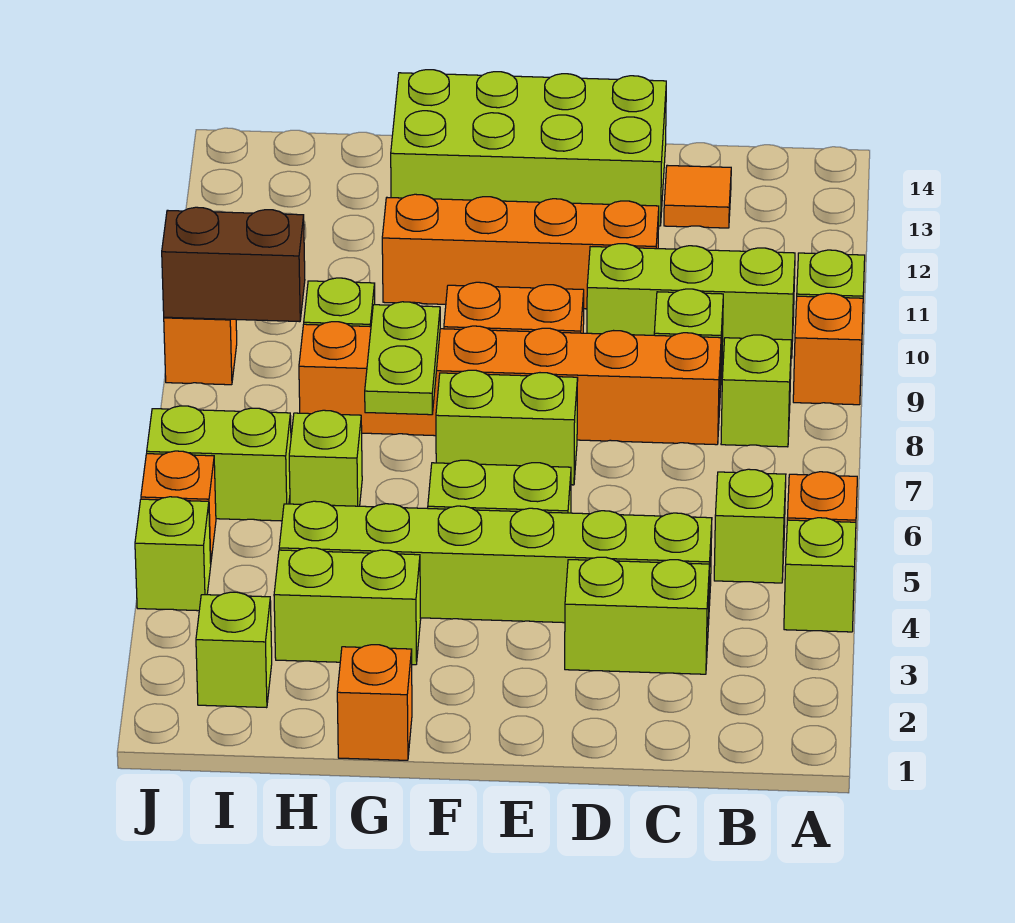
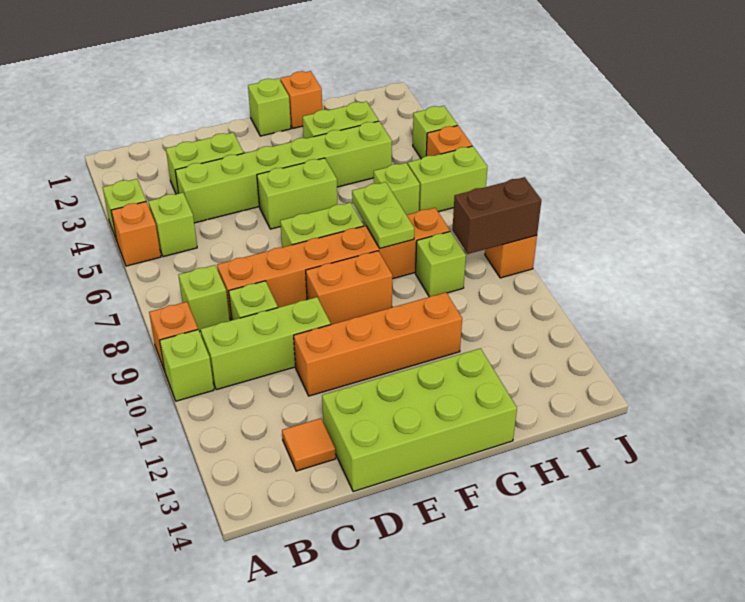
lime brick I2 level 1 -> lime brick F1 level 1

